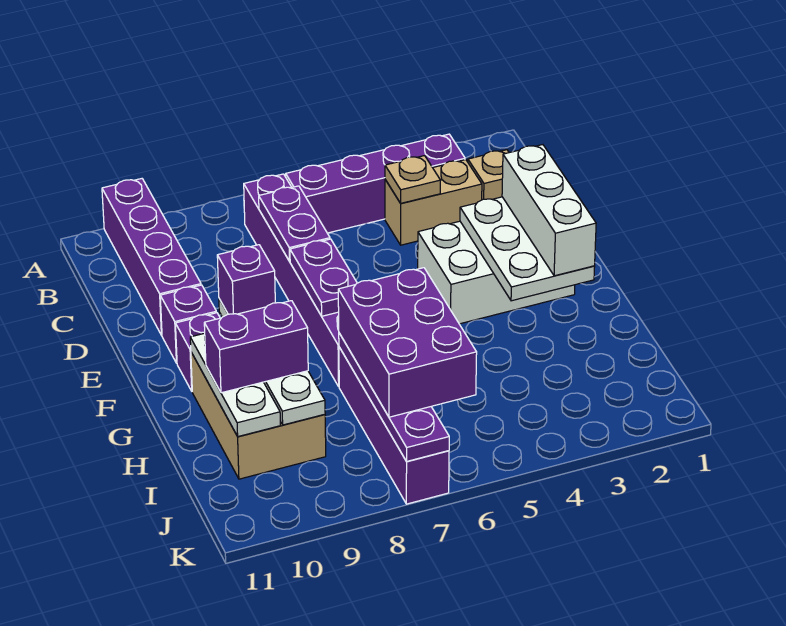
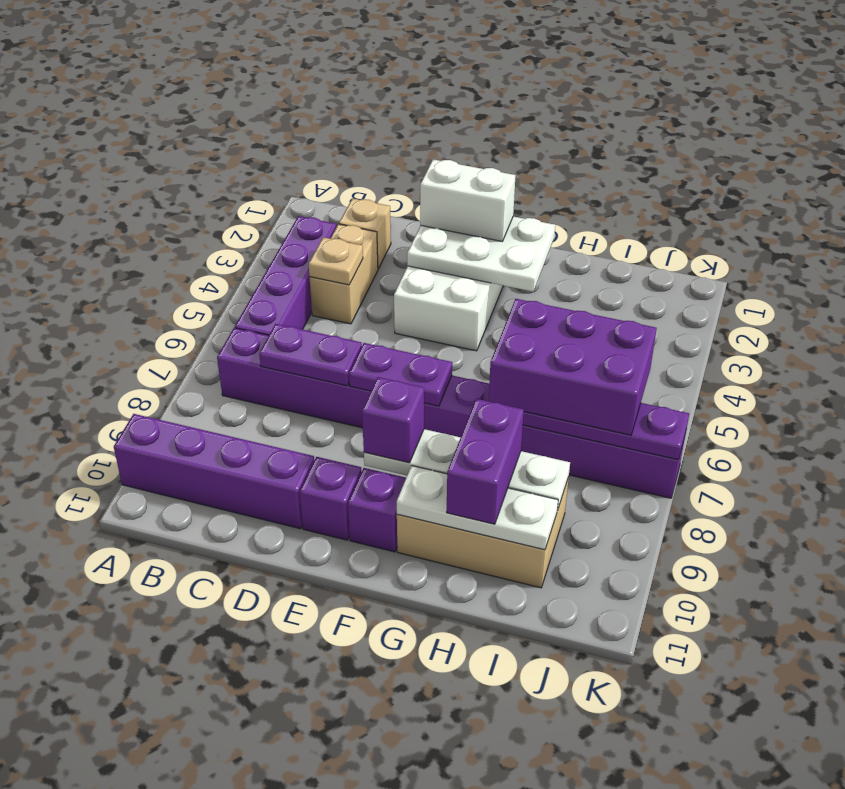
white brick E2:G2 level 3 -> white brick E2:F2 level 3

